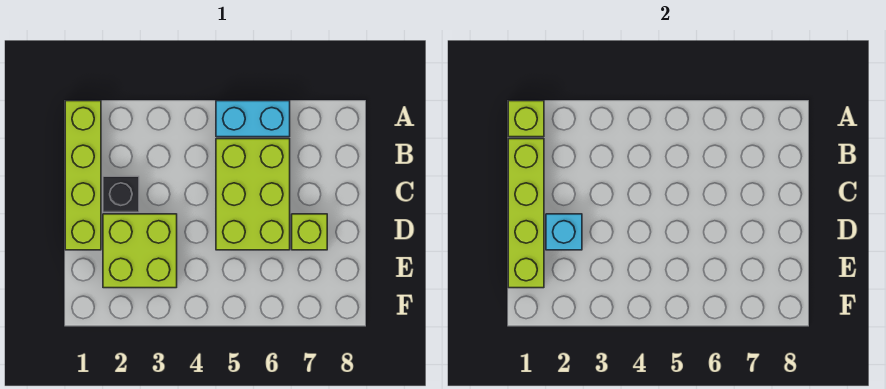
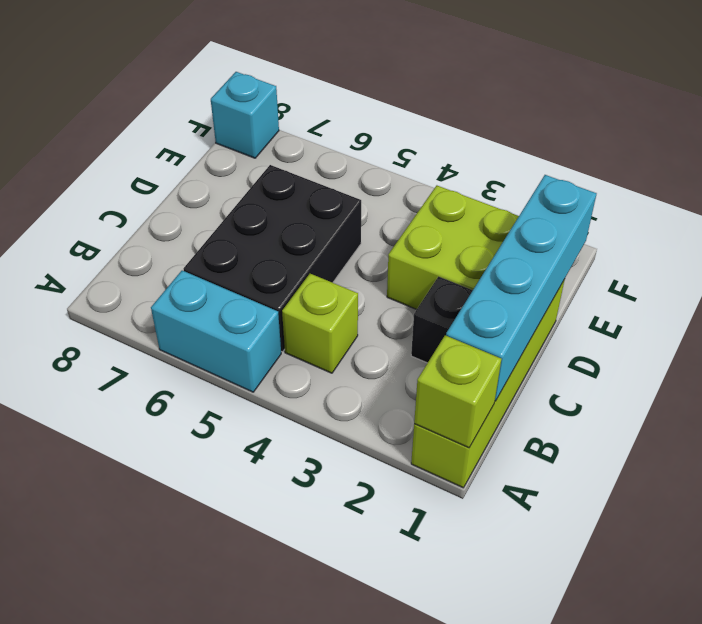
lime brick B1:E1 level 2 -> cyan brick B1:E1 level 2
lime brick B5:D6 level 1 -> black brick B5:D6 level 1
cyan brick D2 level 2 -> cyan brick F8 level 1
lime brick D7 level 1 -> lime brick B4 level 1

